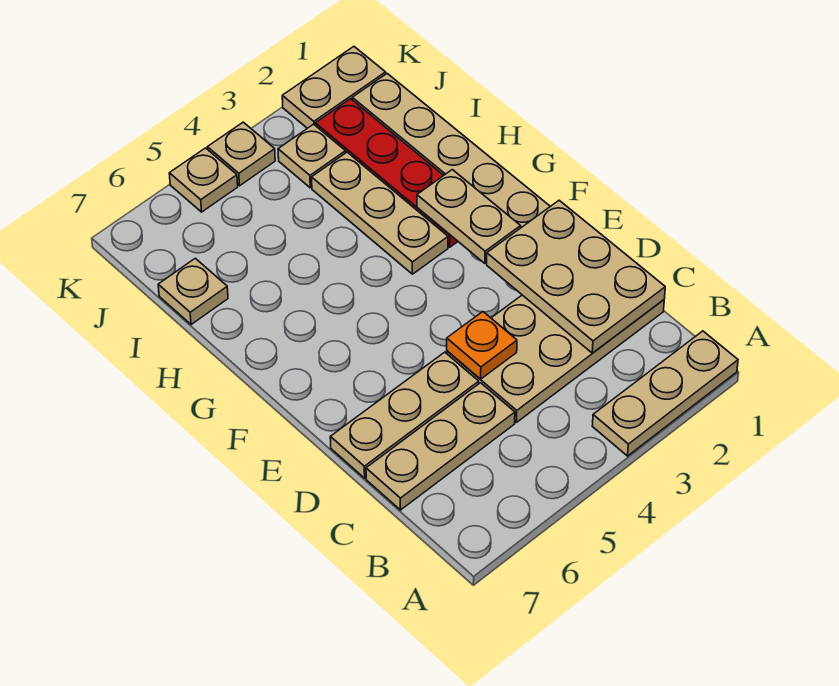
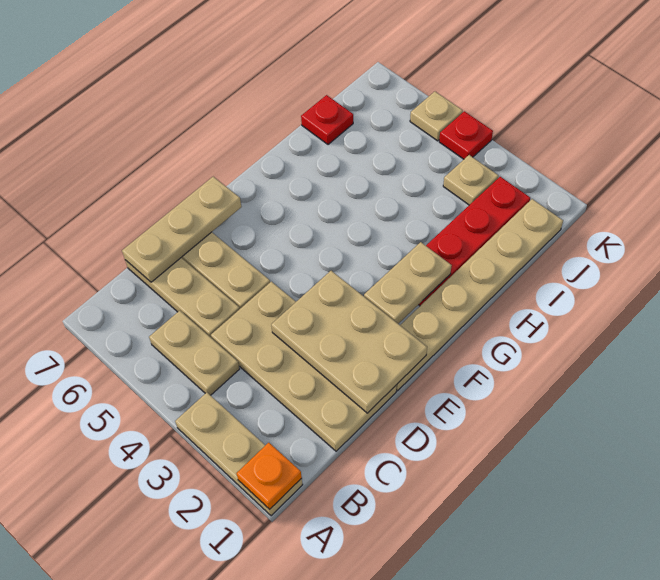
tan plate C1:E2 level 2 -> tan plate D1:E3 level 2
orange plate D4 level 2 -> orange plate A1 level 2
tan plate G3:I3 level 1 -> tan plate C7:E7 level 2
tan plate I7 level 1 -> red plate I7 level 1
tan plate K1:K2 level 1 -> tan plate B4:B5 level 1
tan plate K4 level 1 -> red plate K4 level 1

